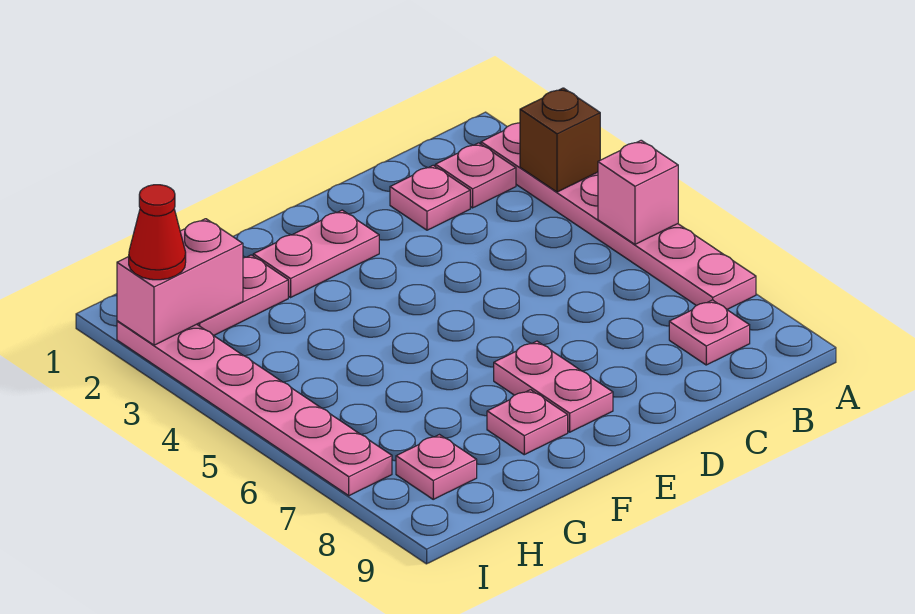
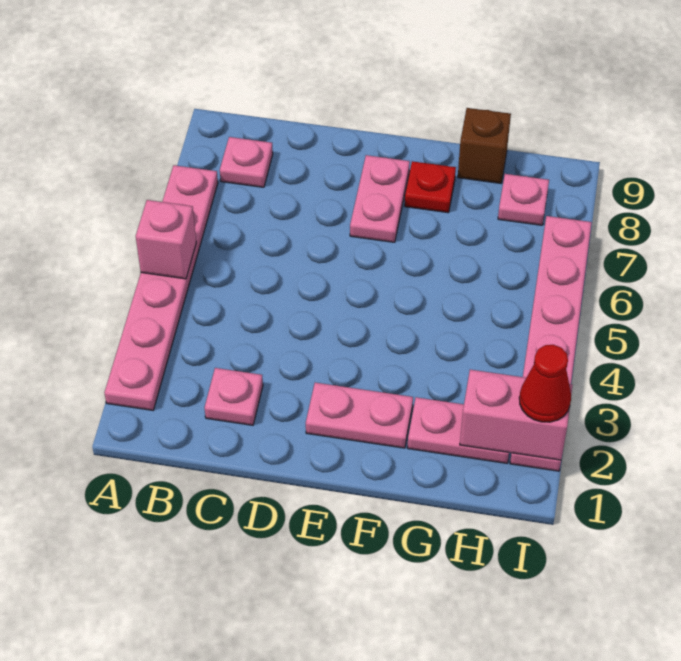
brown brick A3 level 2 -> brown brick G9 level 1
pink plate B2 level 1 -> none
pink plate F8 level 1 -> red plate F8 level 1

